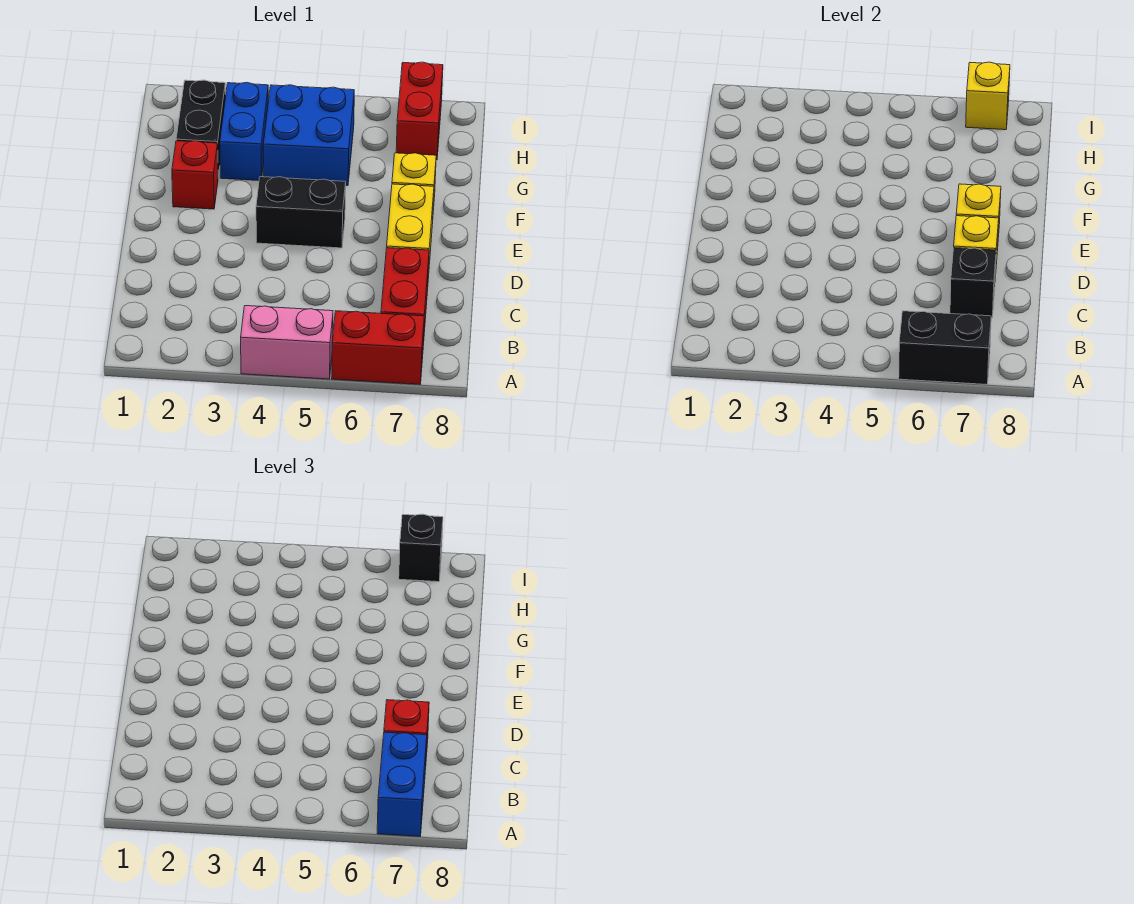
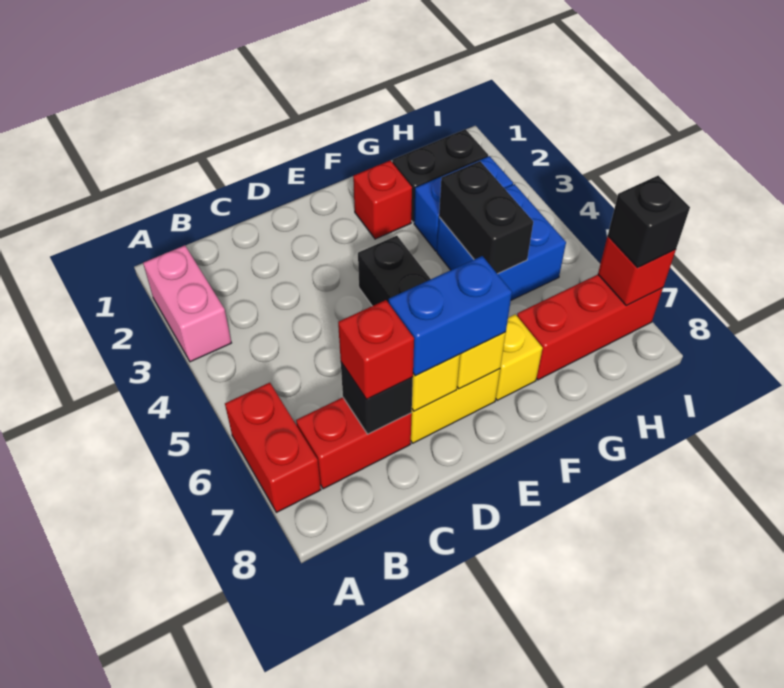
pink brick A4:A5 level 1 -> pink brick A2:A3 level 1
black brick A6:A7 level 2 -> black brick G4:G5 level 2
blue brick A7:B7 level 3 -> blue brick D7:E7 level 3
red brick H7:I7 level 1 -> red brick G7:I7 level 1
yellow brick I7 level 2 -> red brick I7 level 2

